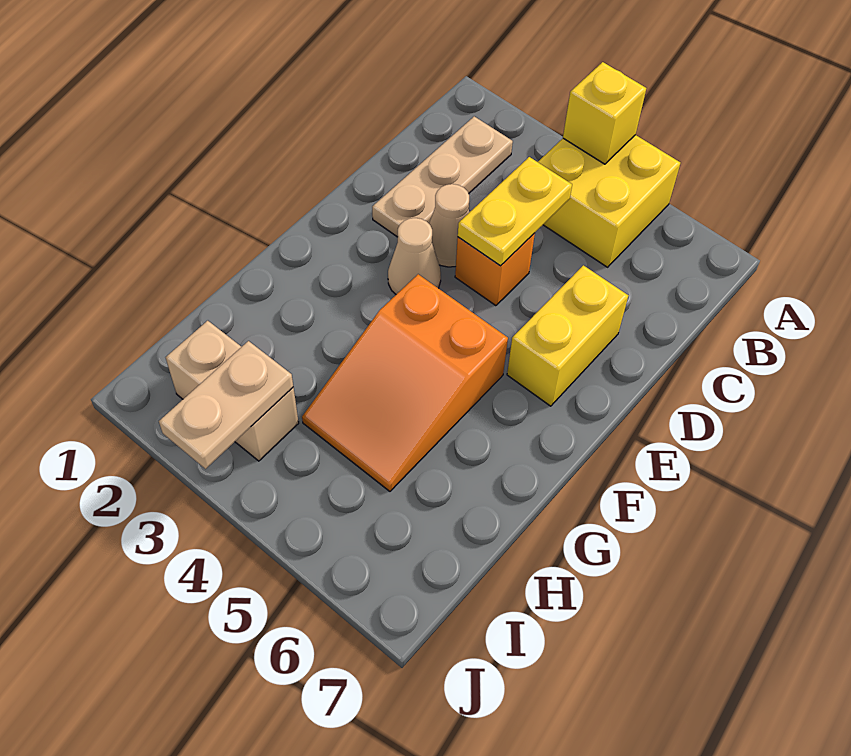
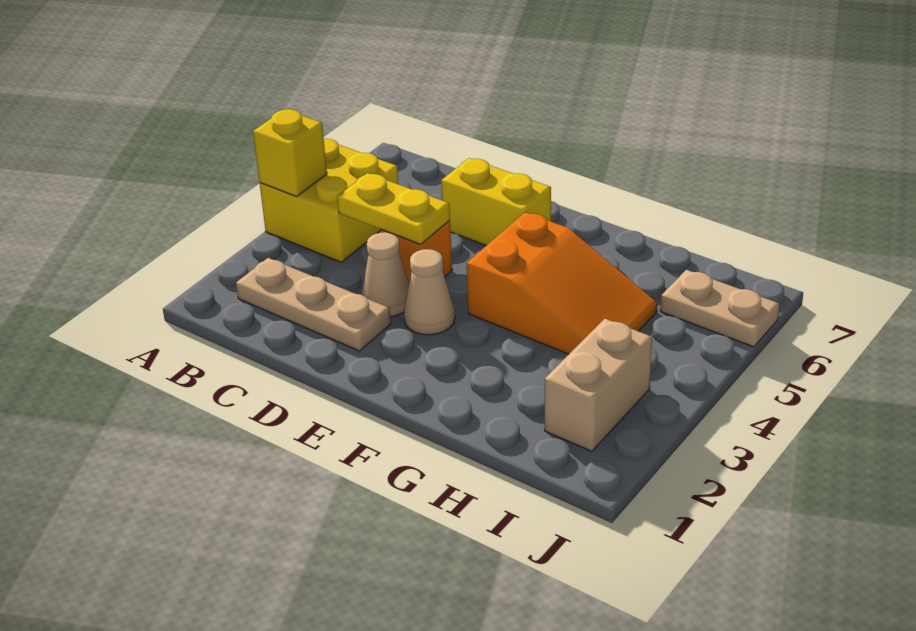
tan plate I3:J3 level 2 -> tan plate I6:J6 level 1

